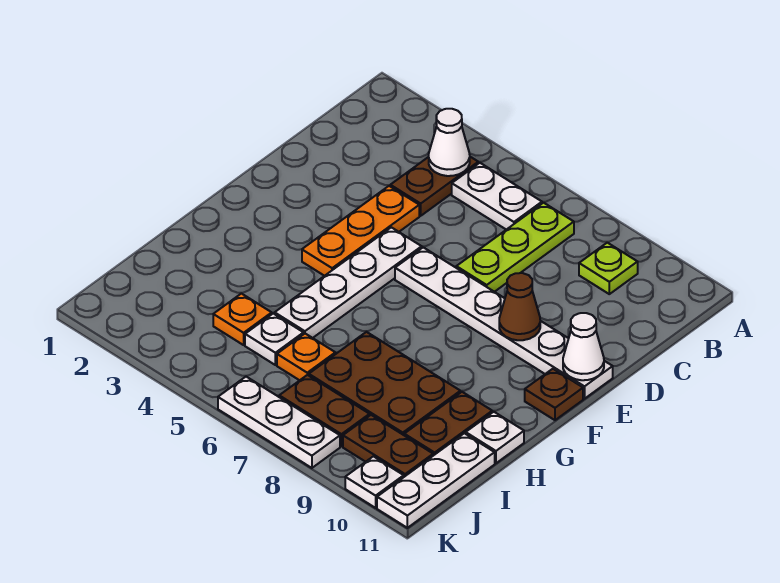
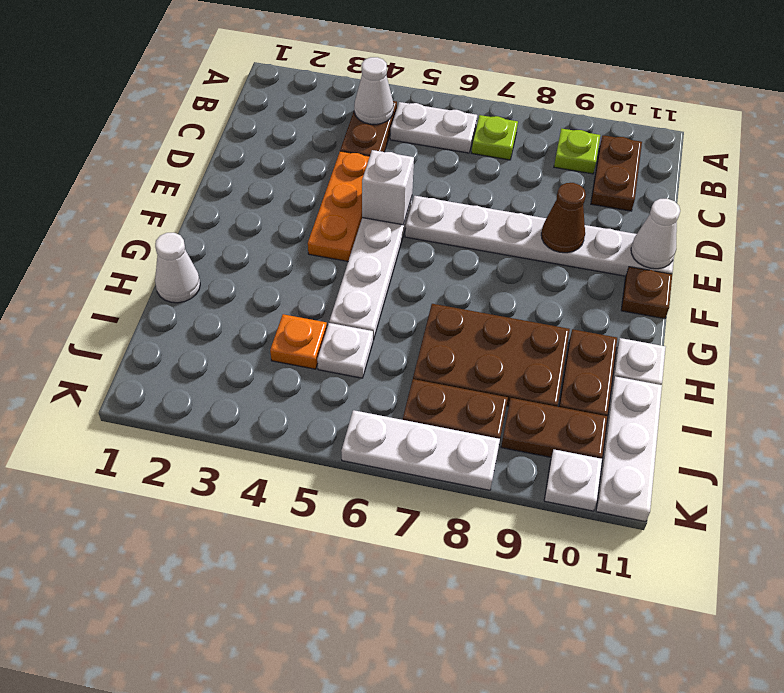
lime plate B7:D7 level 1 -> lime plate B7 level 1
none -> brown plate B10:C10 level 1
none -> white brick E5 level 2
none -> white cone H1 level 1
orange plate I6 level 1 -> none

